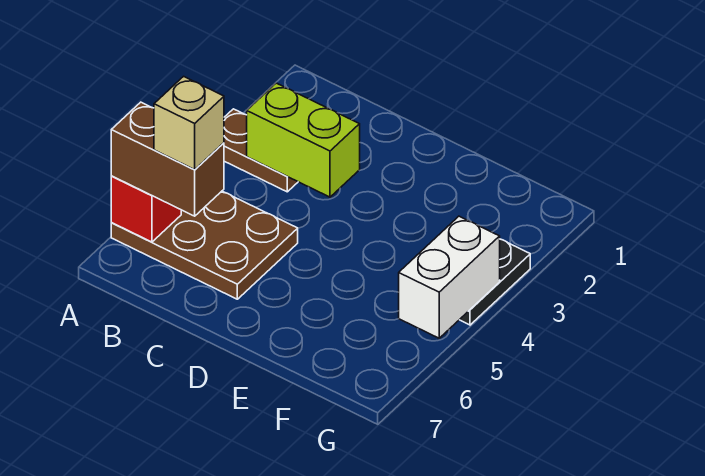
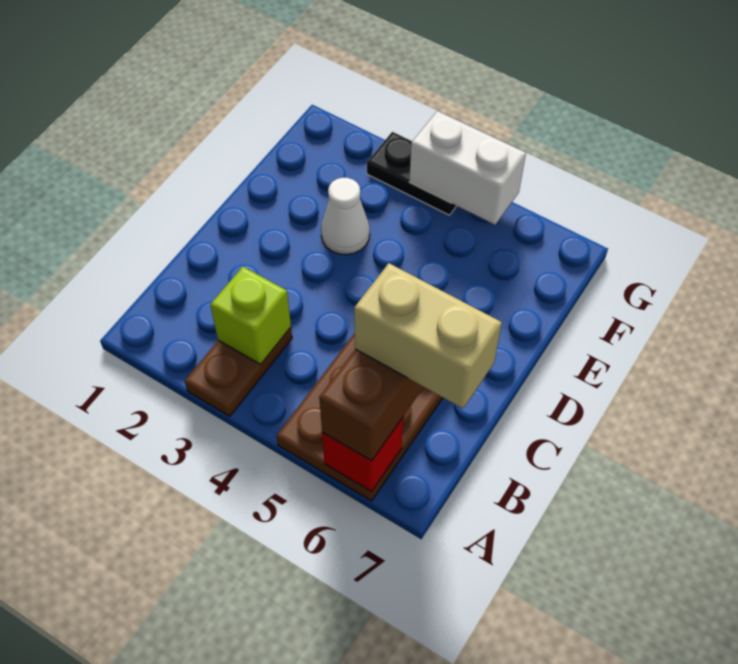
lime brick B3:C3 level 2 -> lime brick B3 level 2
tan brick B6 level 4 -> tan brick B6:B7 level 4
none -> white cone E3 level 1

